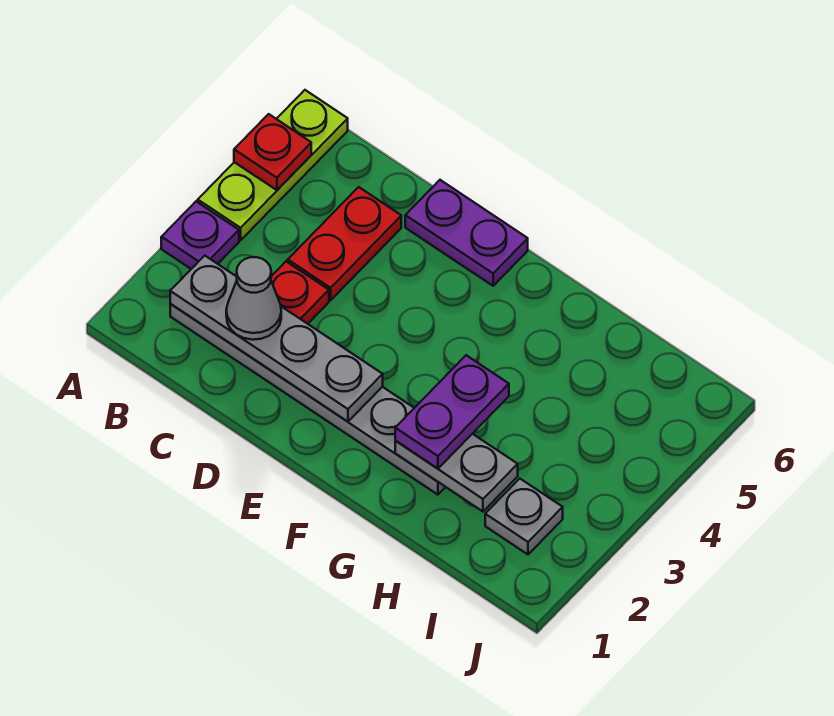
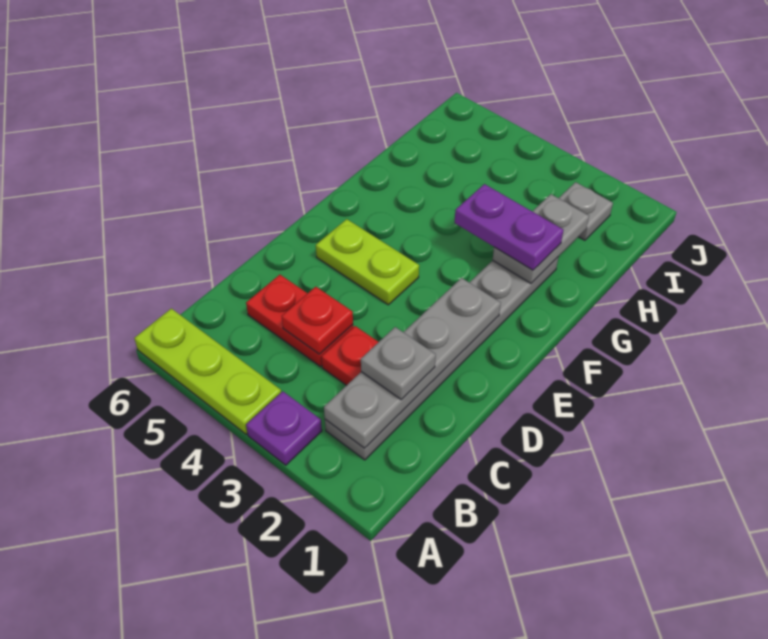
red plate A5 level 2 -> red plate C4 level 2
grey cone C2 level 3 -> grey plate C2 level 3
purple plate D6:E6 level 1 -> none
none -> lime plate E4:E5 level 1

